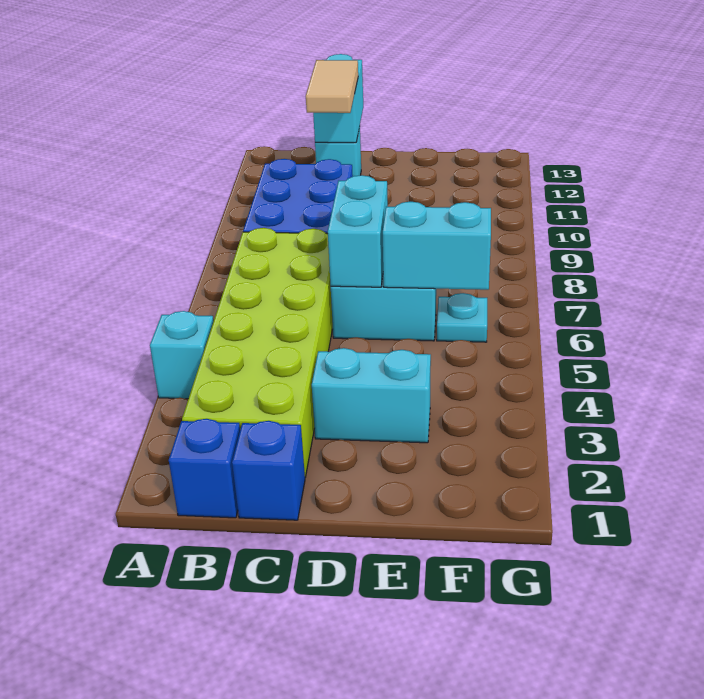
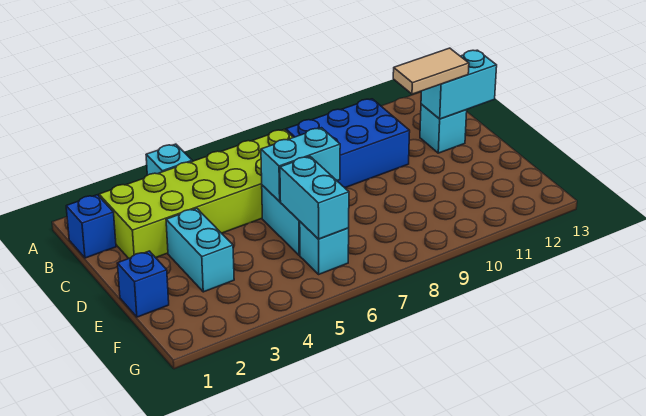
blue brick C1 level 1 -> blue brick E1 level 1
cyan plate F6 level 1 -> cyan brick F6 level 1

